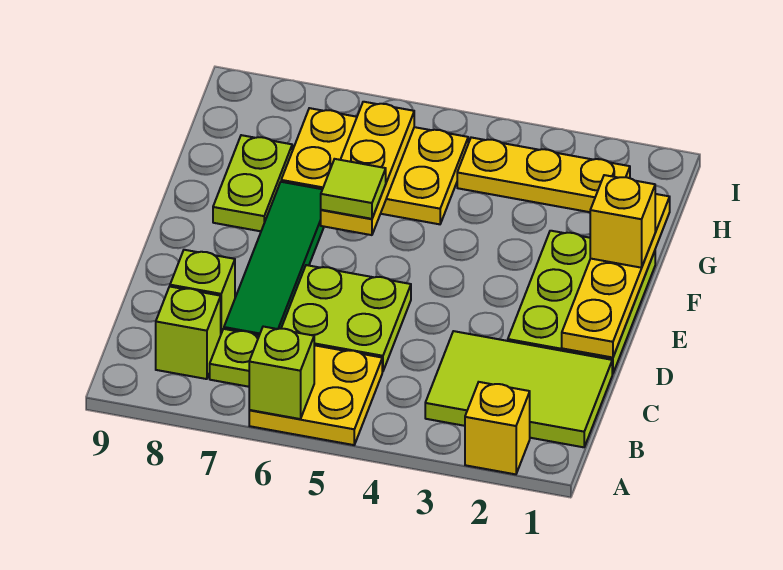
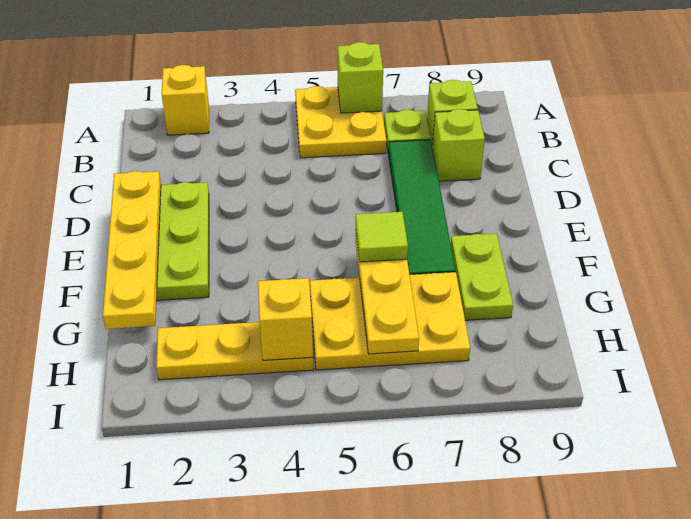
lime tile B1:C3 level 1 -> none
lime plate C5:D6 level 1 -> none
yellow brick F1 level 3 -> yellow brick H4 level 2

